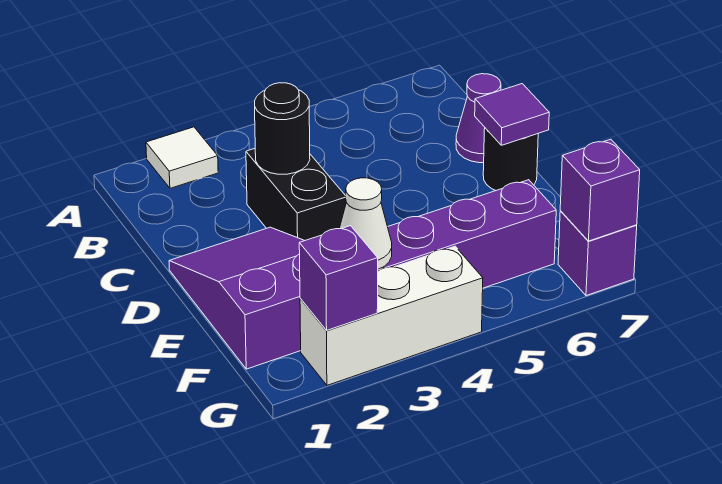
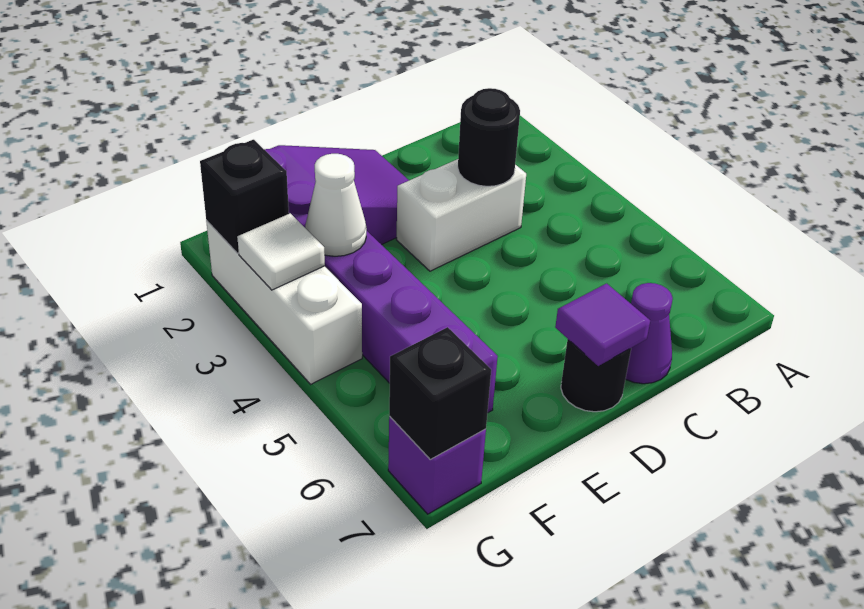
white tile A2 level 1 -> white tile G3 level 2
black brick C3:D3 level 1 -> white brick C3:D3 level 1
purple brick G2 level 2 -> black brick G2 level 2
purple brick G7 level 2 -> black brick G7 level 2

